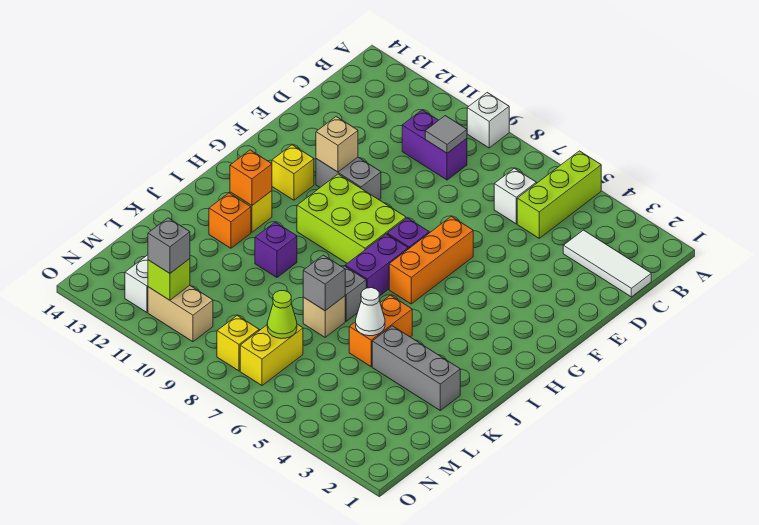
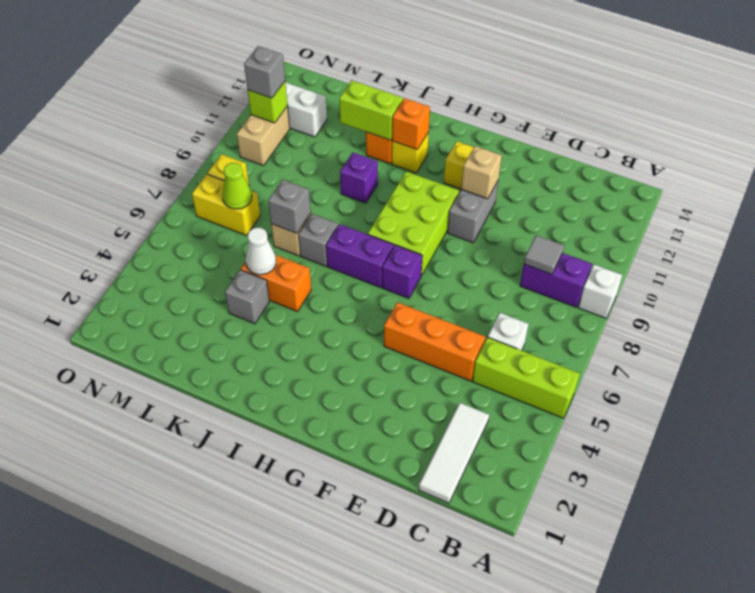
purple brick C9:C10 level 1 -> purple brick B9:C9 level 1
orange brick F6:H6 level 1 -> orange brick D5:F5 level 1
none -> lime brick J12:K12 level 2
grey brick K2:K4 level 1 -> grey brick K4 level 1

